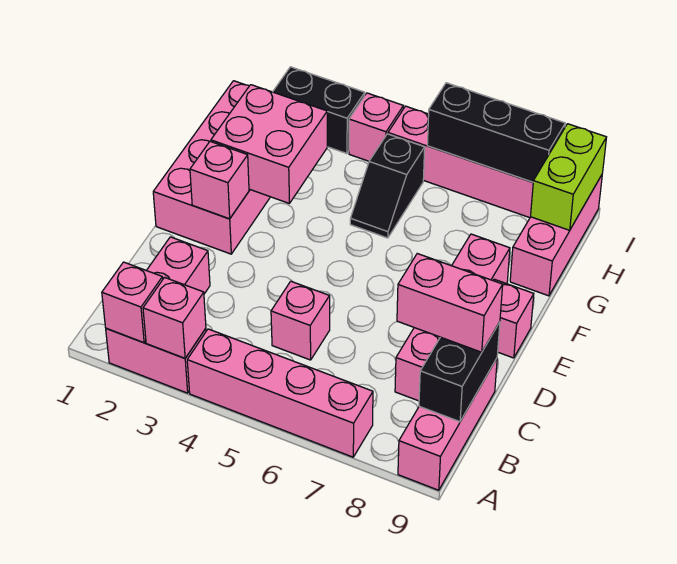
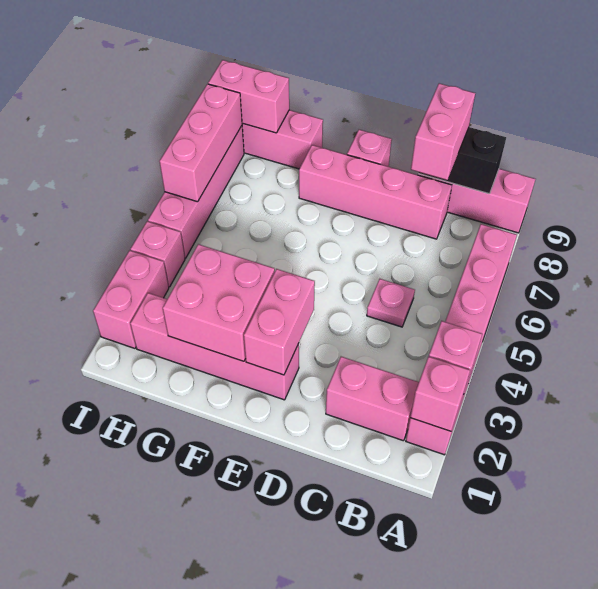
pink brick C5 level 1 -> pink plate C5 level 1
pink brick E1:H2 level 1 -> pink brick E2:H2 level 1
pink brick E2 level 2 -> pink brick E2:E3 level 2
black slope G5:H5 level 1 top H -> none
lime brick H9:I9 level 2 -> pink brick H9:I9 level 2
black brick I2:I3 level 1 -> pink brick I2:I3 level 1
black brick I6:I8 level 2 -> pink brick I6:I8 level 2

